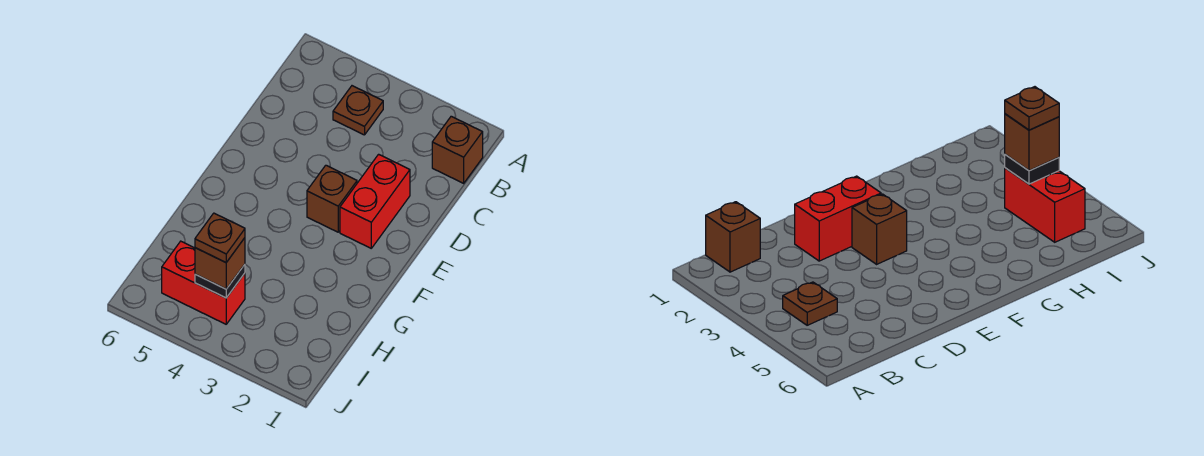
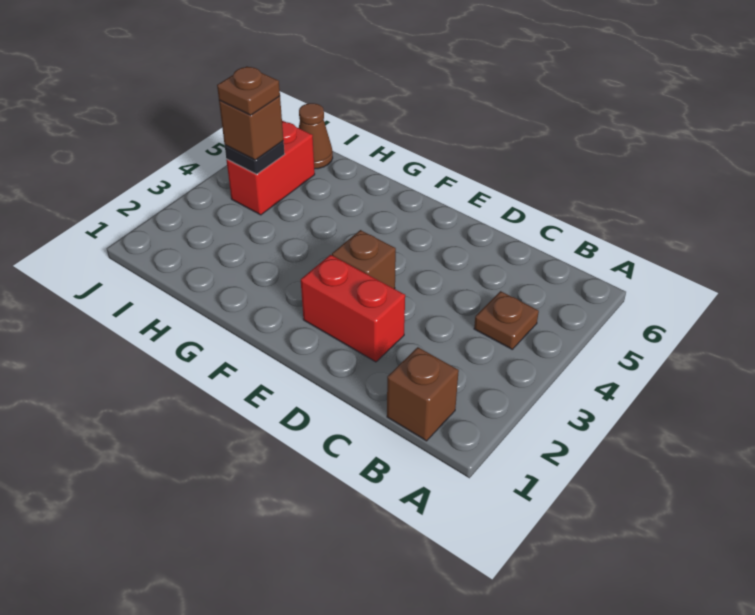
none -> brown cone I6 level 1

